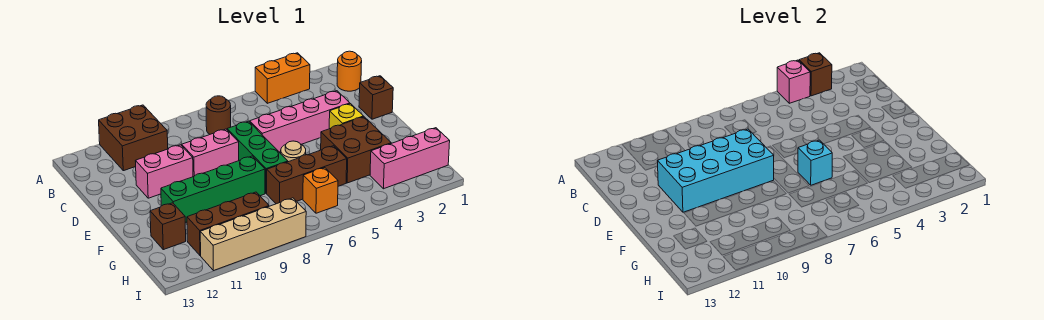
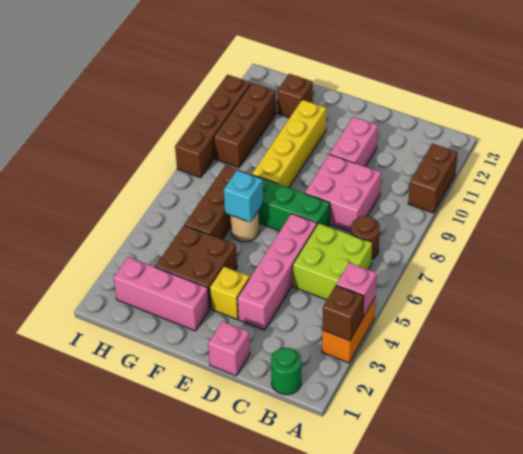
brown brick A10:B11 level 1 -> brown brick A10:A11 level 1
orange round brick B1 level 1 -> green round brick B1 level 1
none -> lime brick B5:C6 level 1
brown brick D1 level 1 -> pink brick D1 level 1
pink brick D8:D9 level 1 -> pink brick C8:D9 level 1
cyan brick D8:E11 level 2 -> none
green brick F8:F11 level 1 -> yellow brick F8:F11 level 1
pink brick H1:H3 level 1 -> pink brick F2:H2 level 1
orange brick H6 level 1 -> none
tan brick I8:I11 level 1 -> brown brick I8:I11 level 1

